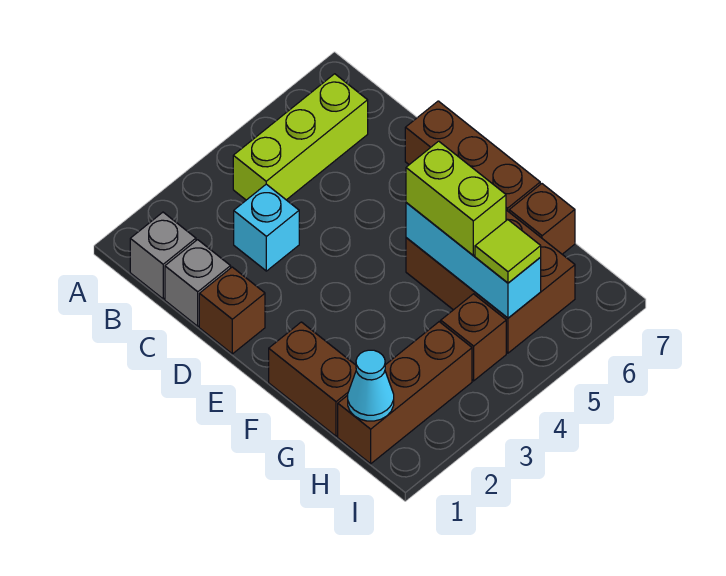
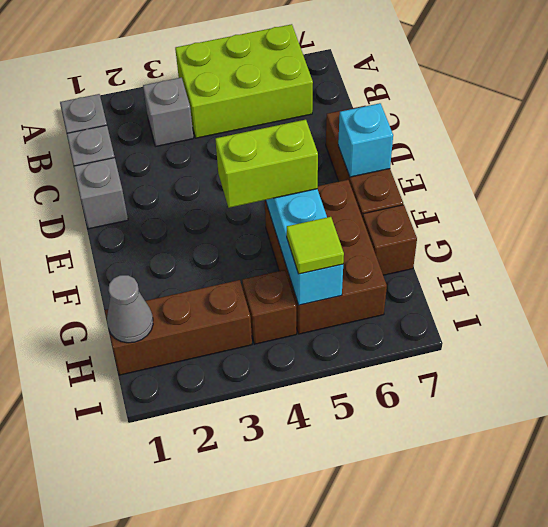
none -> grey brick B3 level 1
lime brick B4:B6 level 1 -> lime brick A4:B6 level 1
cyan brick C3 level 1 -> cyan brick E7 level 2
brown brick D1 level 1 -> grey brick D1 level 1
brown brick F1:G1 level 1 -> none
lime brick F5:G5 level 3 -> lime brick F4:F5 level 3
cyan cone H1 level 2 -> grey cone H1 level 2

